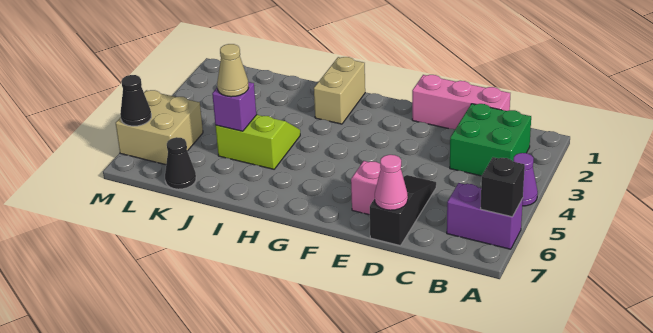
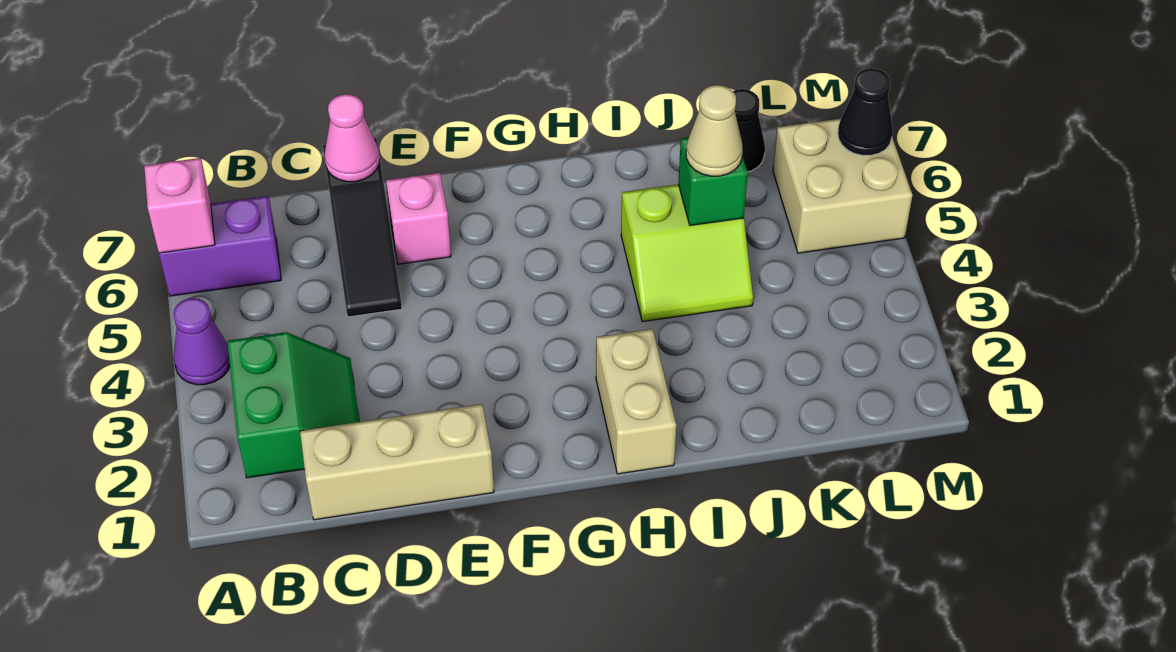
black brick A6 level 2 -> pink brick A6 level 2
green brick B2:C3 level 1 -> green slope B2:C3 level 1 top B
pink brick C1:E1 level 1 -> tan brick C1:E1 level 1
purple brick J5 level 2 -> green brick J5 level 2

